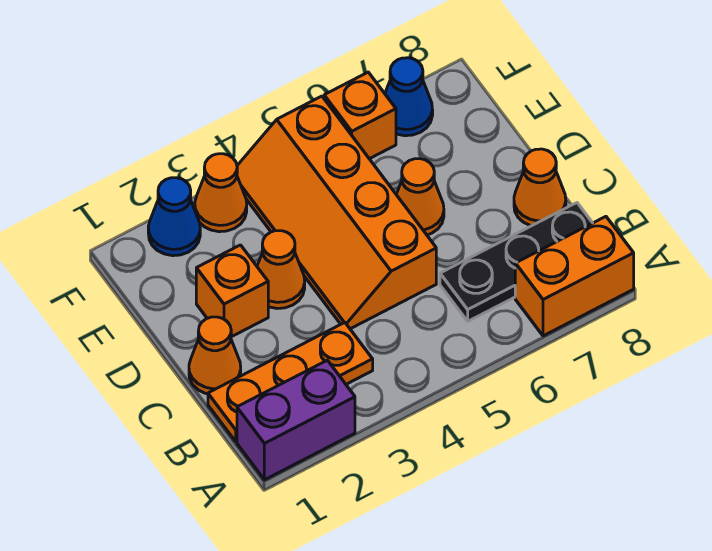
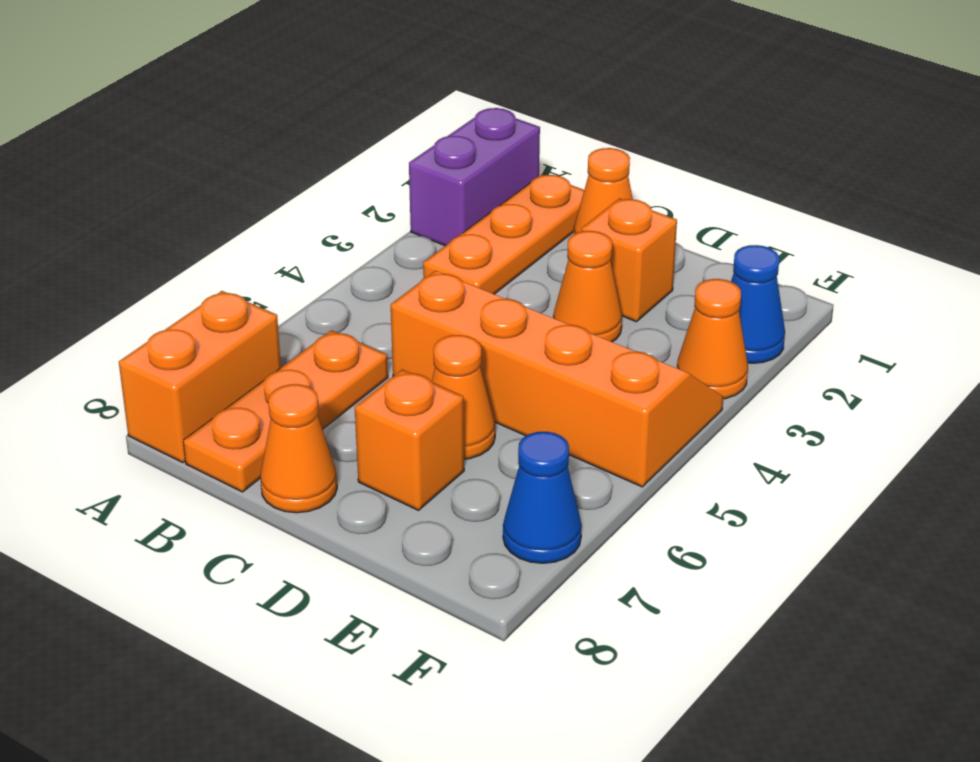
black plate B6:B8 level 1 -> orange plate B6:B8 level 1
orange brick F6 level 1 -> orange brick D7 level 1

